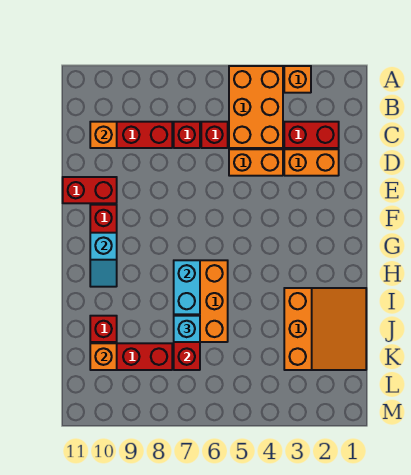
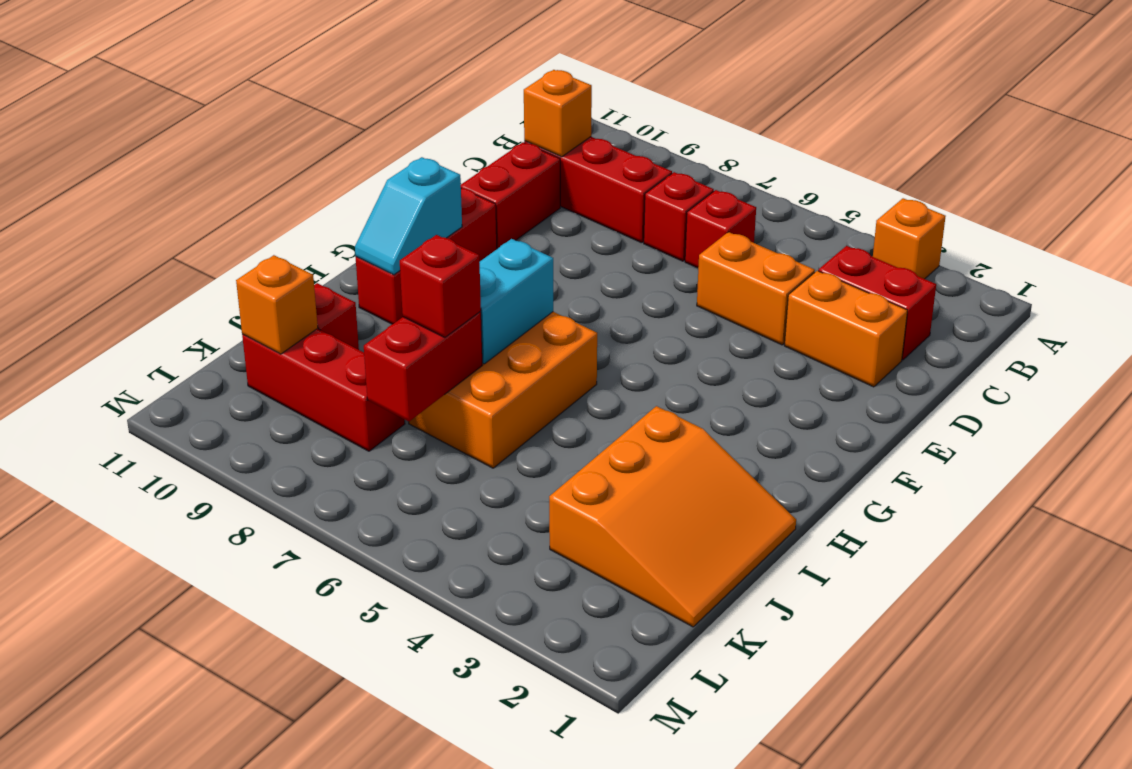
orange brick A4:C5 level 1 -> none
red brick E10:E11 level 1 -> red brick D10:E10 level 1
cyan brick J7 level 3 -> red brick J7 level 3

